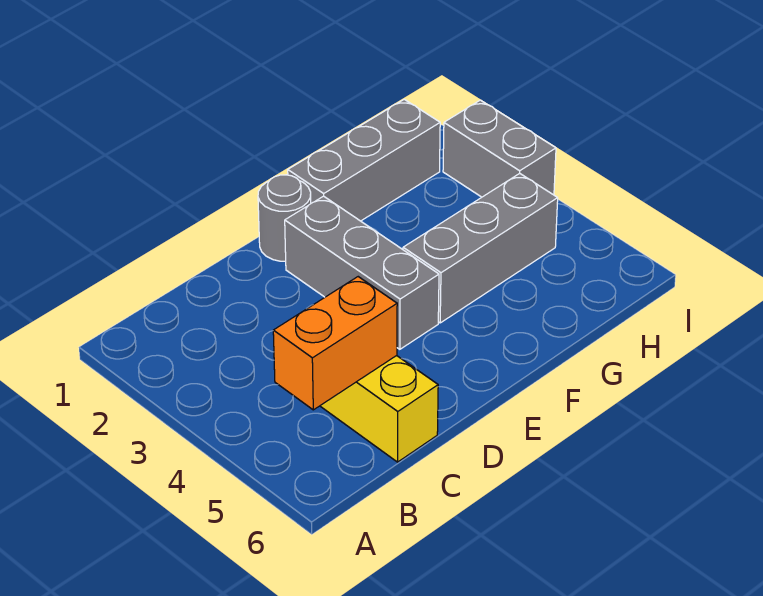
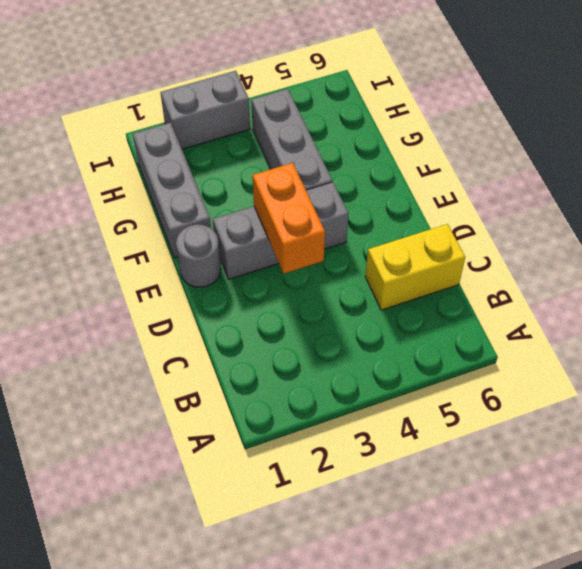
orange brick B5:C5 level 2 -> orange brick D3:E3 level 2

